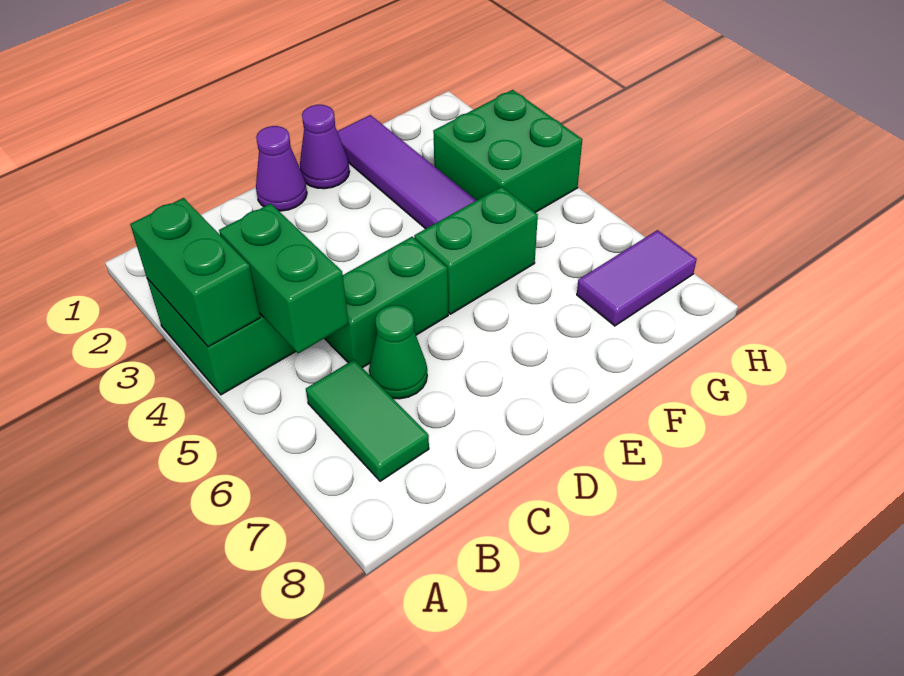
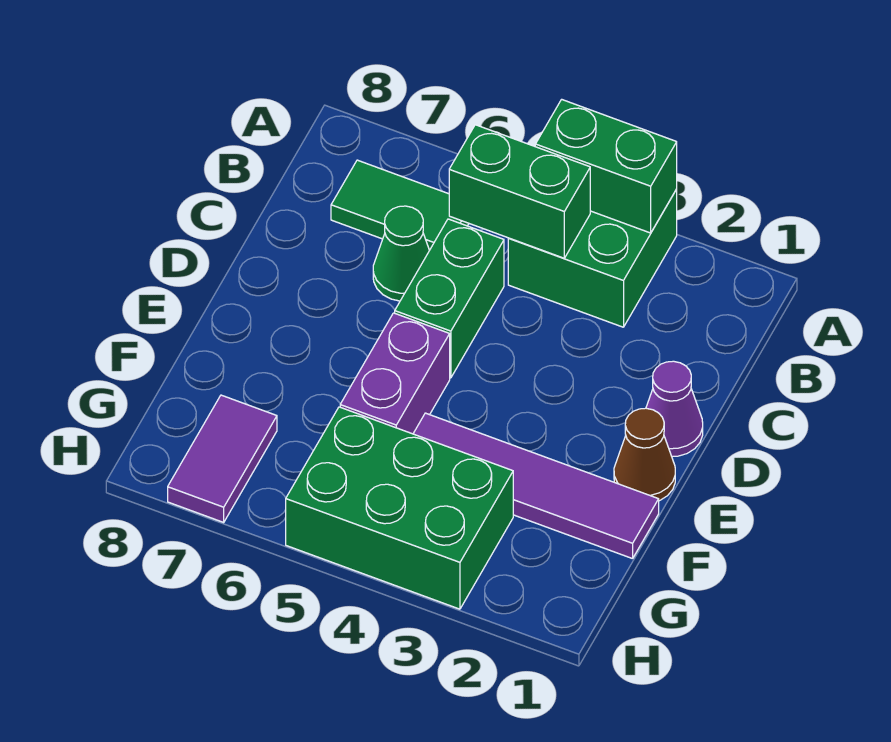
purple cone E1 level 1 -> brown cone E1 level 1
green brick E5:F5 level 1 -> purple brick E5:F5 level 1
green brick G3:H4 level 1 -> green brick G3:H5 level 1

